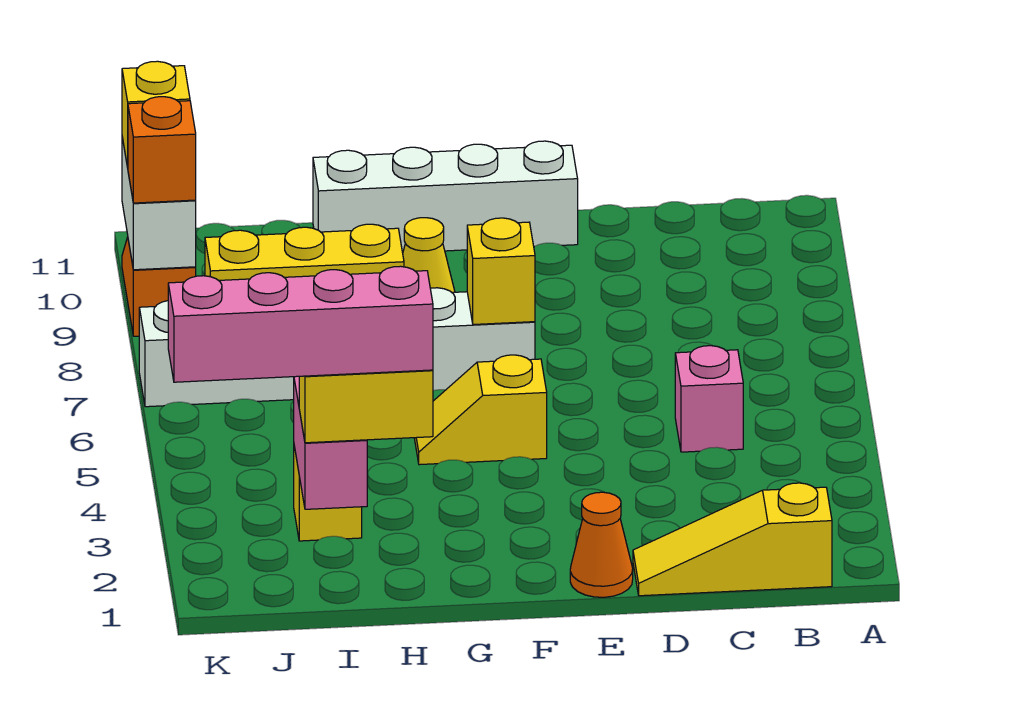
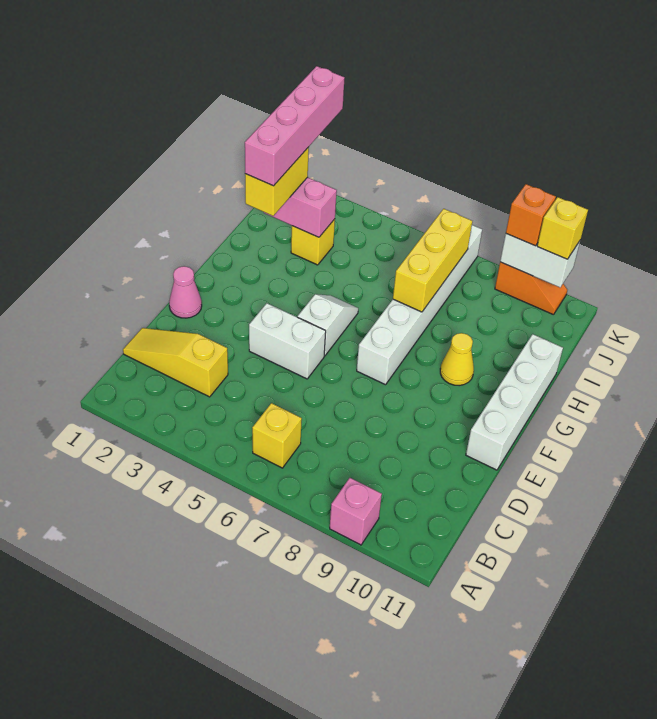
yellow slope B1:D1 level 1 top B -> yellow slope C1:C3 level 1 top 3
pink brick C5 level 1 -> pink brick A9 level 1
orange cone E1 level 1 -> pink cone E1 level 1
none -> white brick E4:E5 level 1
yellow slope F5:G5 level 1 top F -> white slope F5:G5 level 1 top F
yellow brick F7 level 2 -> yellow brick B6 level 1

